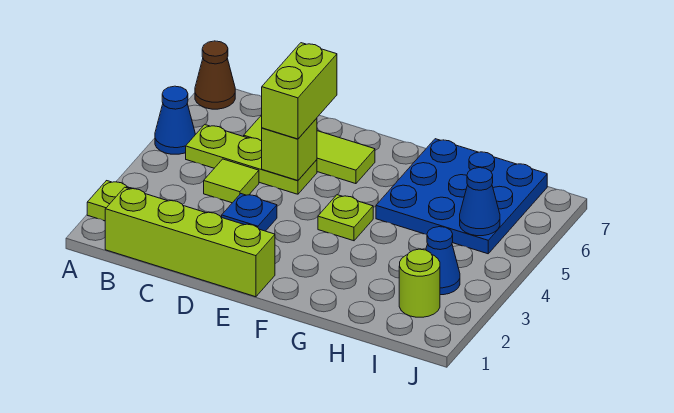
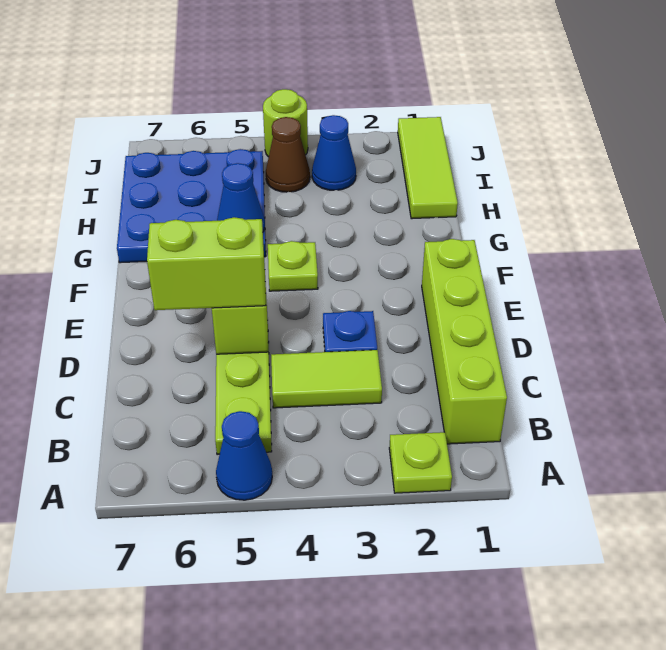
brown cone A7 level 1 -> brown cone I4 level 1
lime tile C4 level 1 -> lime tile C3:C4 level 1
lime tile C6:E6 level 1 -> lime tile H1:J1 level 1
lime round brick I2 level 1 -> lime round brick J4 level 1
blue cone I5 level 2 -> blue cone G5 level 2

